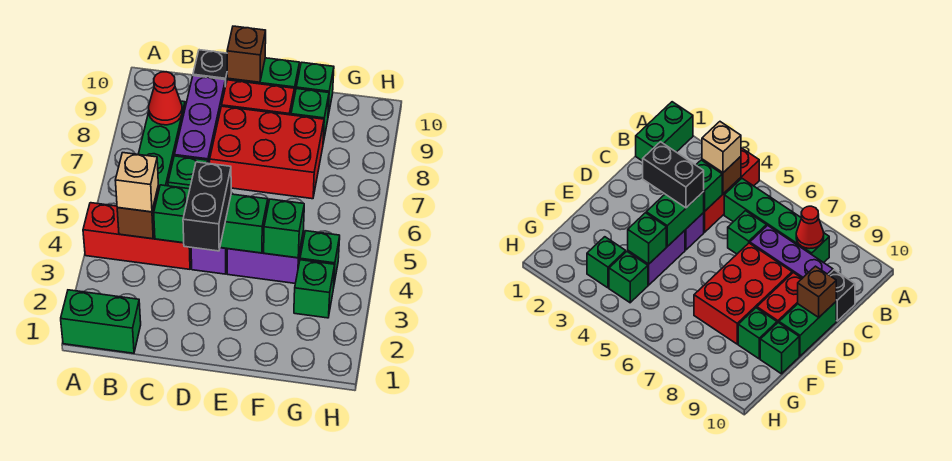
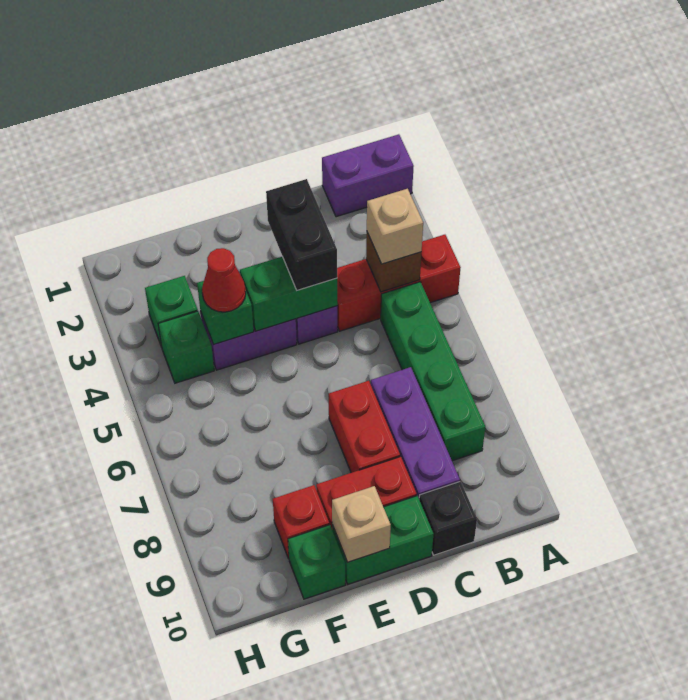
green brick A1:B1 level 1 -> purple brick A1:B1 level 1
red cone B8 level 2 -> red cone F4 level 3
green brick C4 level 2 -> none
green brick C6 level 1 -> none
red brick D7:F8 level 1 -> red brick D7:D8 level 1
brown brick D10 level 2 -> none
none -> tan brick E10 level 2
green brick F9 level 1 -> red brick F9 level 1

